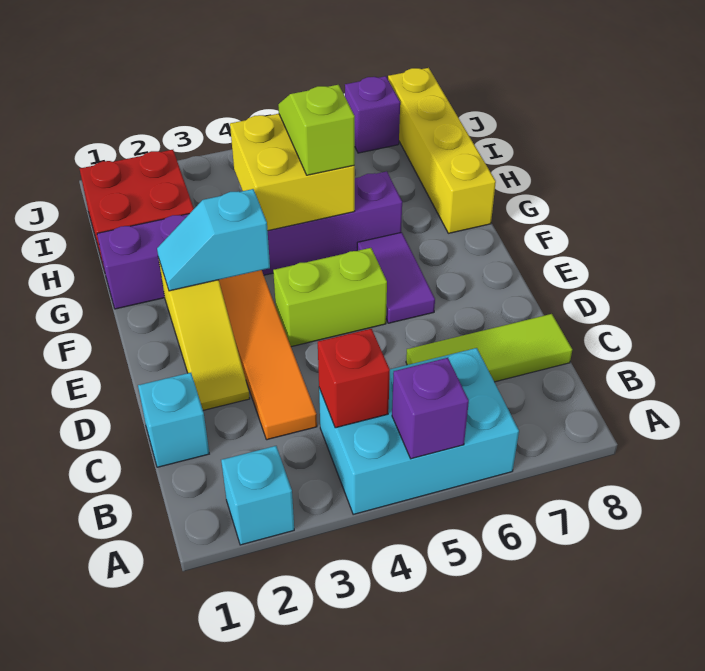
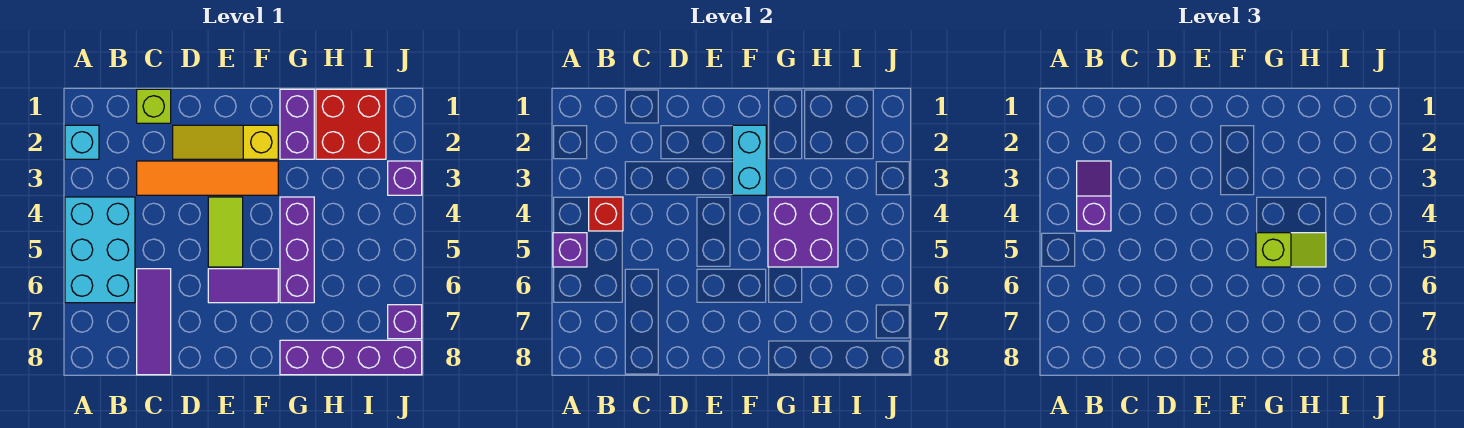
none -> purple slope B3:B4 level 3 top 4
cyan brick C1 level 1 -> lime brick C1 level 1
lime tile C6:C8 level 1 -> purple tile C6:C8 level 1
lime brick E4:E5 level 1 -> lime tile E4:E5 level 1
cyan slope F2:F3 level 2 top 3 -> cyan brick F2:F3 level 2
yellow brick G4:H5 level 2 -> purple brick G4:H5 level 2
yellow brick G8:J8 level 1 -> purple brick G8:J8 level 1
none -> purple brick J3 level 1

